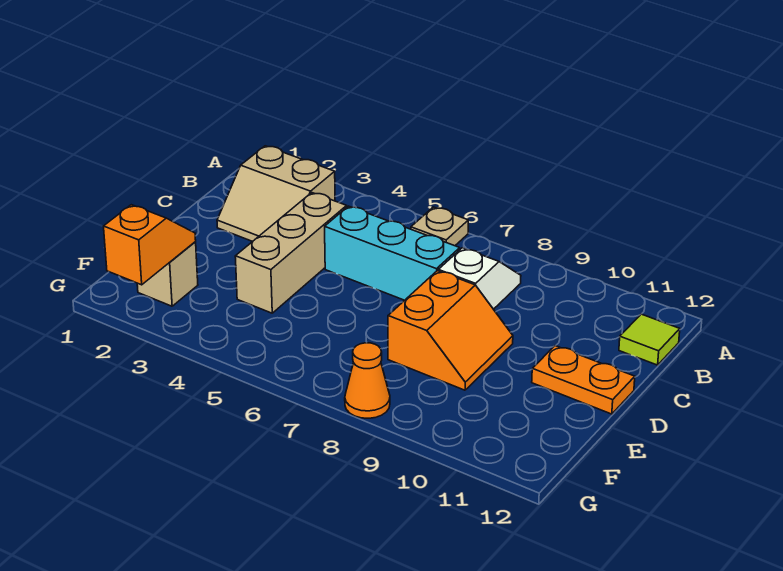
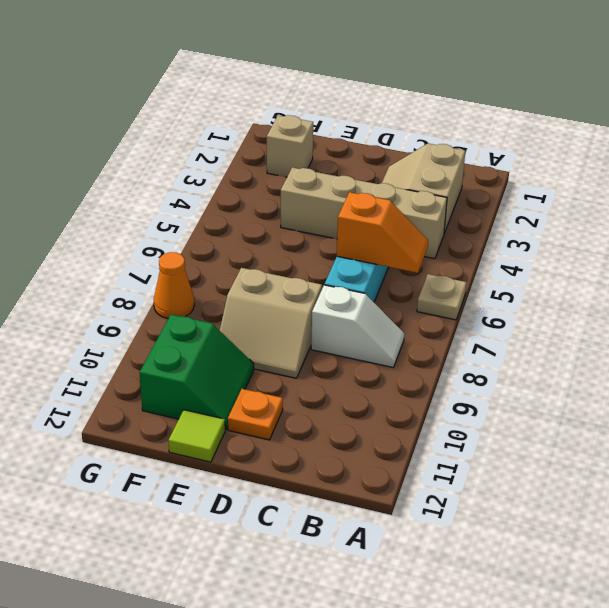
lime tile B12 level 1 -> lime tile E12 level 1
tan brick C4:E4 level 1 -> tan brick B4:E4 level 1
orange slope D8:E9 level 1 top 8 -> tan slope D8:E9 level 1 top 8
orange plate D11:D12 level 1 -> orange plate D11 level 1
none -> green slope E10:F11 level 1 top F
orange slope F2:G2 level 2 top G -> orange slope B6:C6 level 2 top C

